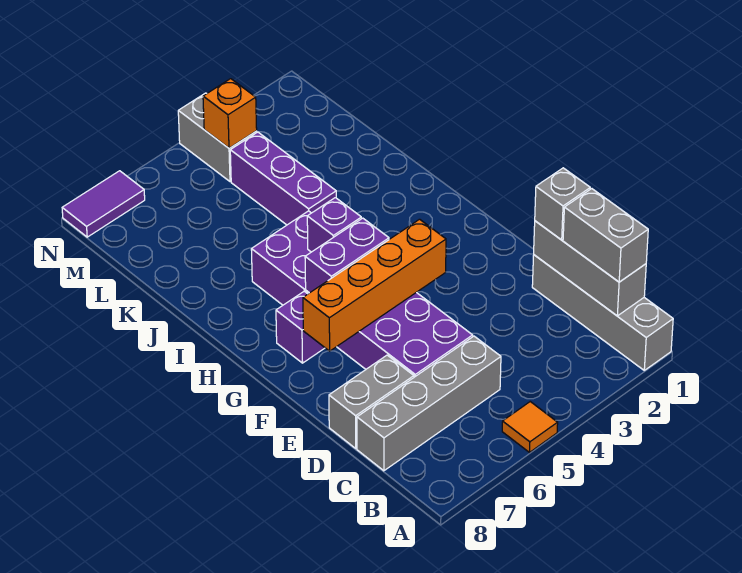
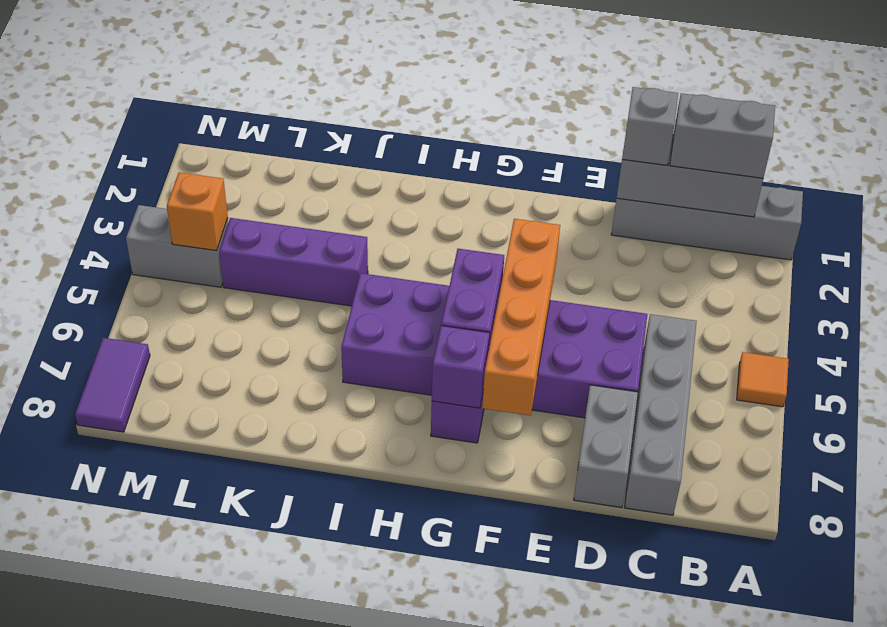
purple brick H5 level 2 -> purple brick G7 level 2

